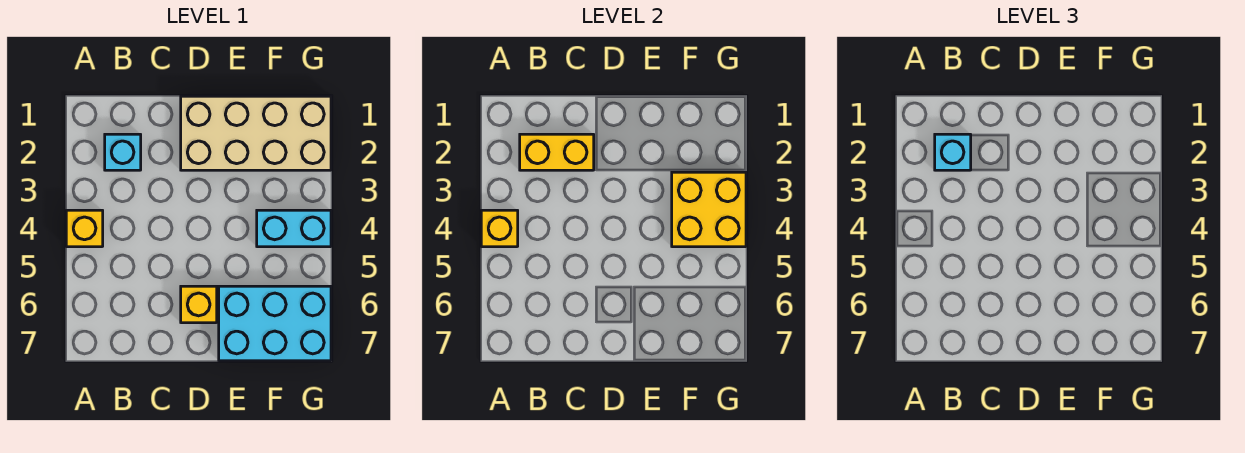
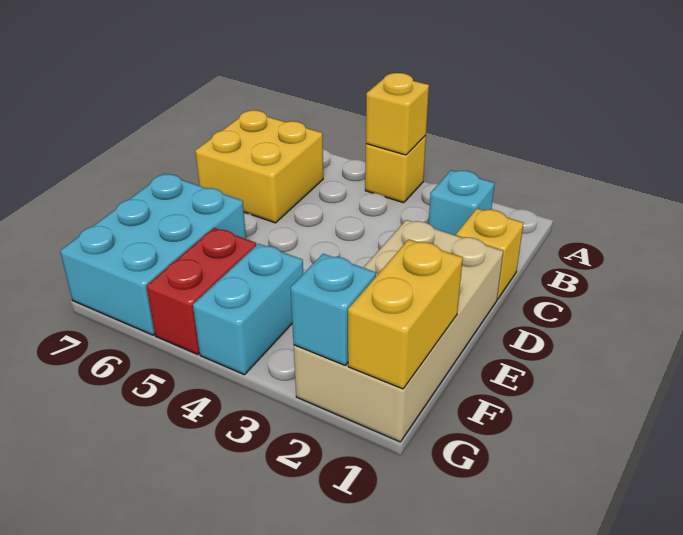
yellow brick B2:C2 level 2 -> yellow brick F1:G1 level 2
cyan brick B2 level 3 -> cyan brick G2 level 2
yellow brick D6 level 1 -> yellow brick C1 level 1
yellow brick F3:G4 level 2 -> yellow brick B6:C7 level 1
none -> red brick F5:G5 level 1

